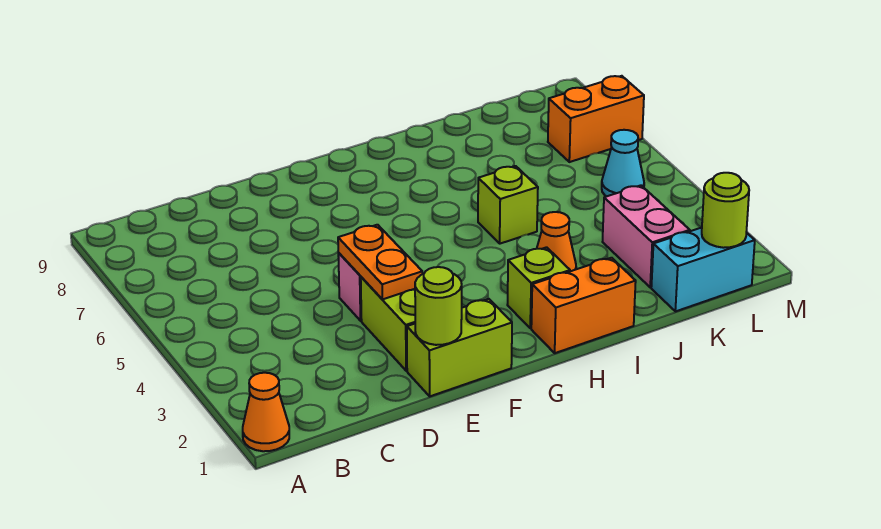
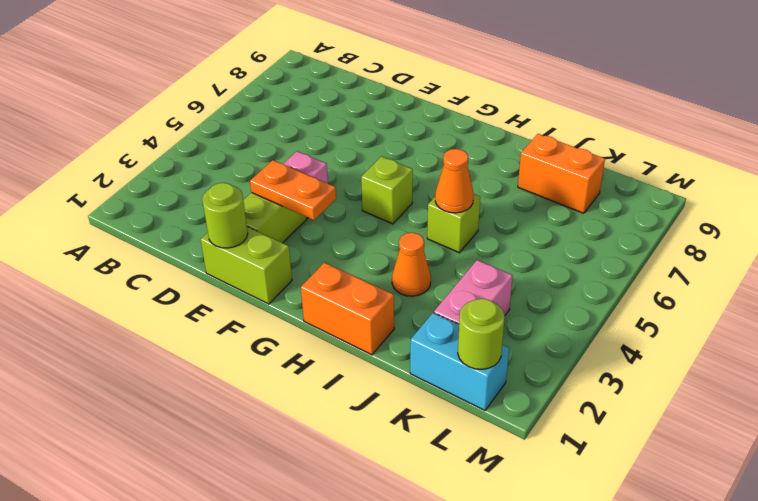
orange cone A1 level 1 -> orange cone I5 level 2
orange plate E3:E4 level 2 -> orange plate E3:F3 level 2
lime brick H2 level 1 -> lime brick G5 level 1
cyan cone L5 level 1 -> none
orange brick L7:M7 level 1 -> orange brick J8:K8 level 1

